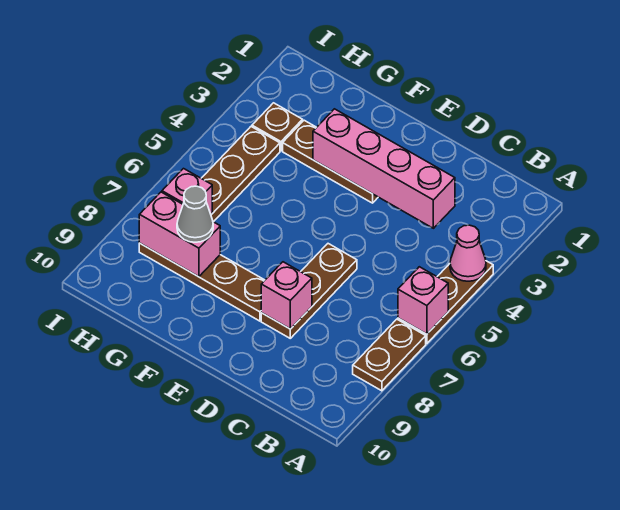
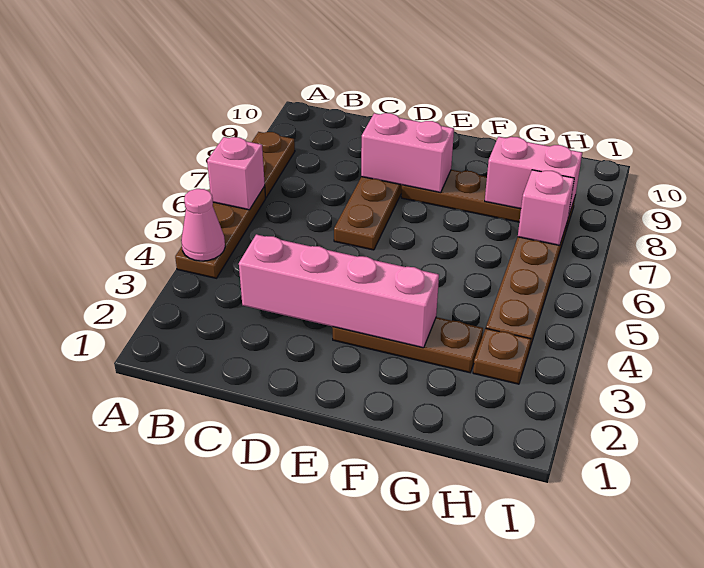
pink brick D8 level 2 -> pink brick D8:E8 level 2
grey cone G8 level 3 -> none

